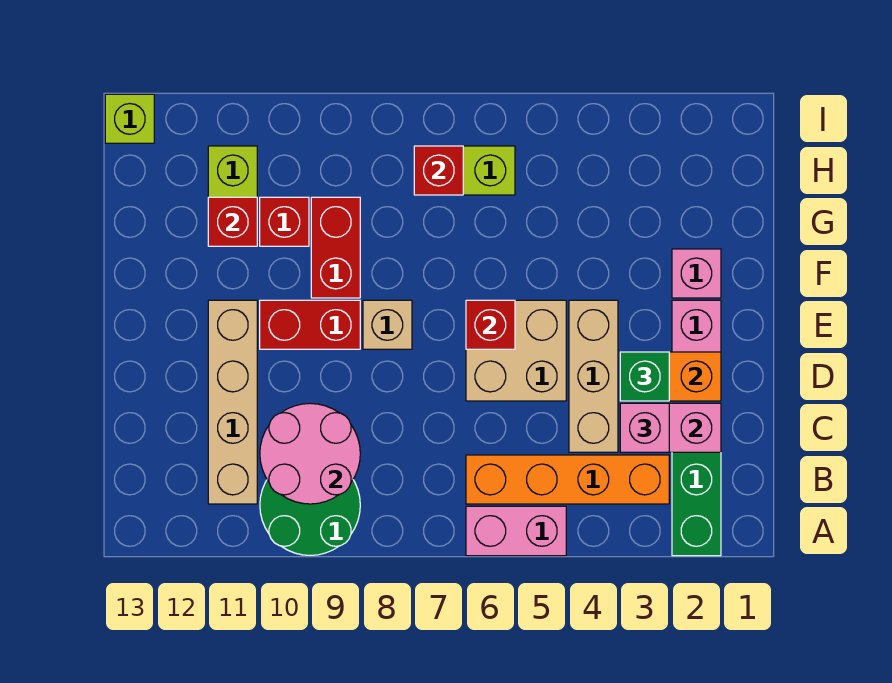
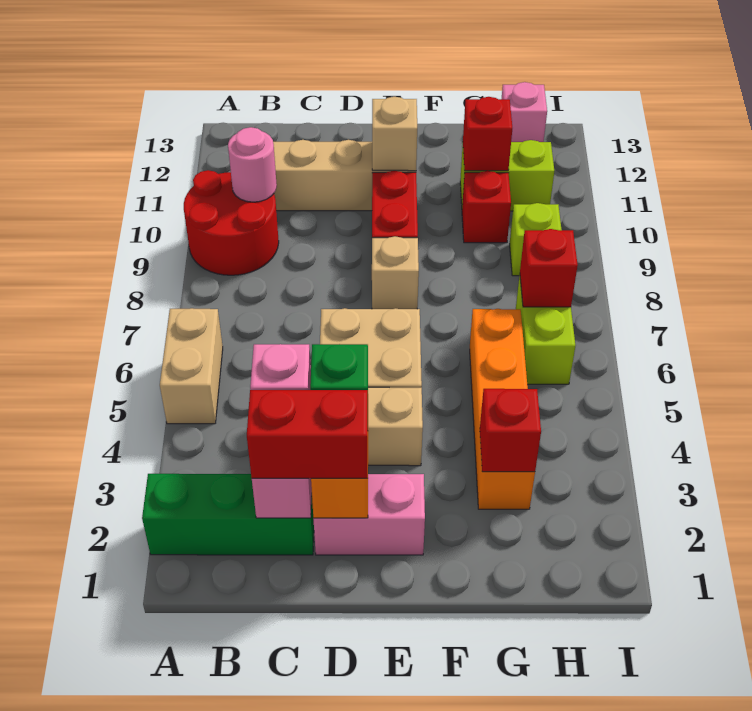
pink brick A5:A6 level 1 -> tan brick A5:A6 level 1
green round brick A9:B10 level 1 -> red round brick A9:B10 level 1
orange brick B3:B6 level 1 -> orange brick G3:G6 level 1
pink round brick B9:C10 level 2 -> pink round brick B10 level 2
red brick E6 level 2 -> red brick G3 level 2
none -> tan brick E11 level 2
pink brick F2 level 1 -> pink brick H13 level 1
red brick F9:G9 level 1 -> red brick C2:D2 level 3
lime brick I13 level 1 -> lime brick H9 level 1

